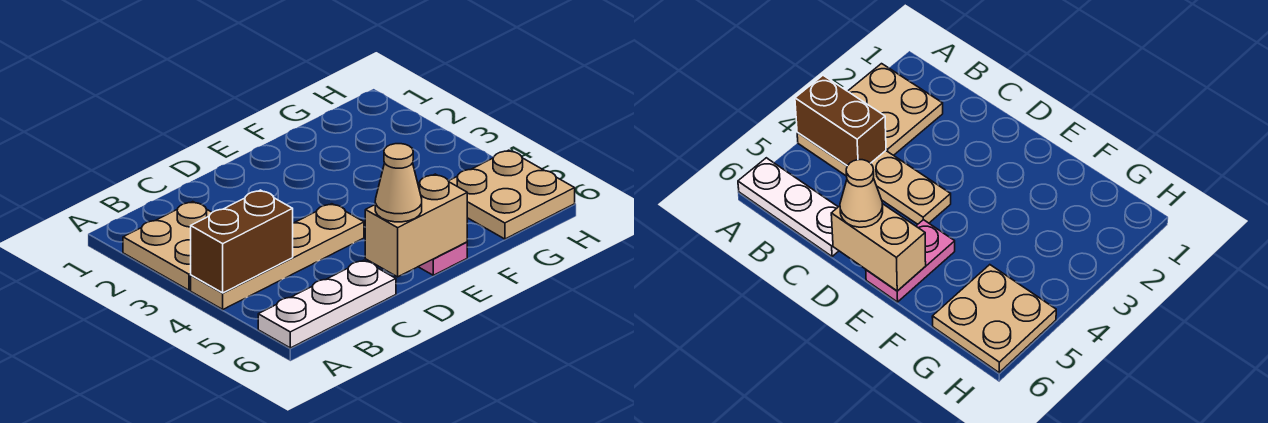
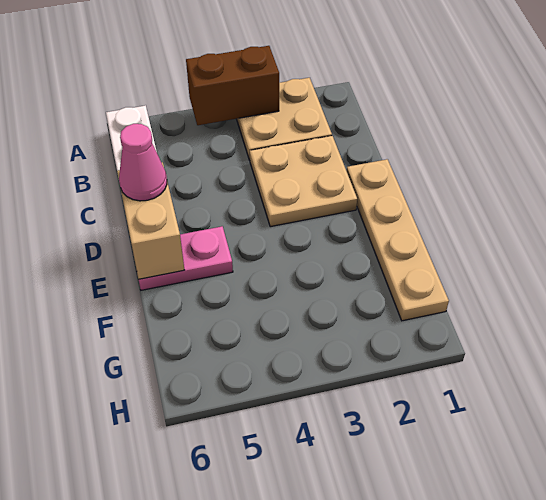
tan plate A4:D4 level 1 -> tan plate D1:G1 level 1
brown brick A4:B4 level 2 -> brown brick A3:A4 level 2
tan cone D6 level 3 -> pink cone D6 level 3
tan plate G5:H6 level 1 -> tan plate C2:D3 level 1

